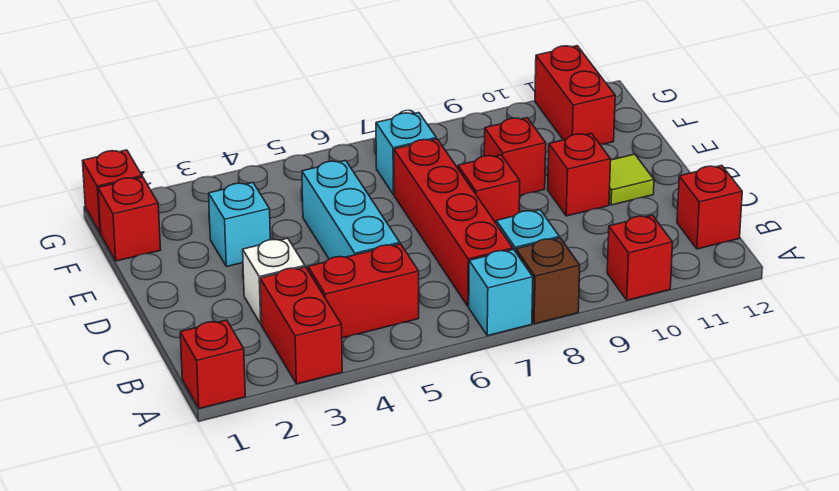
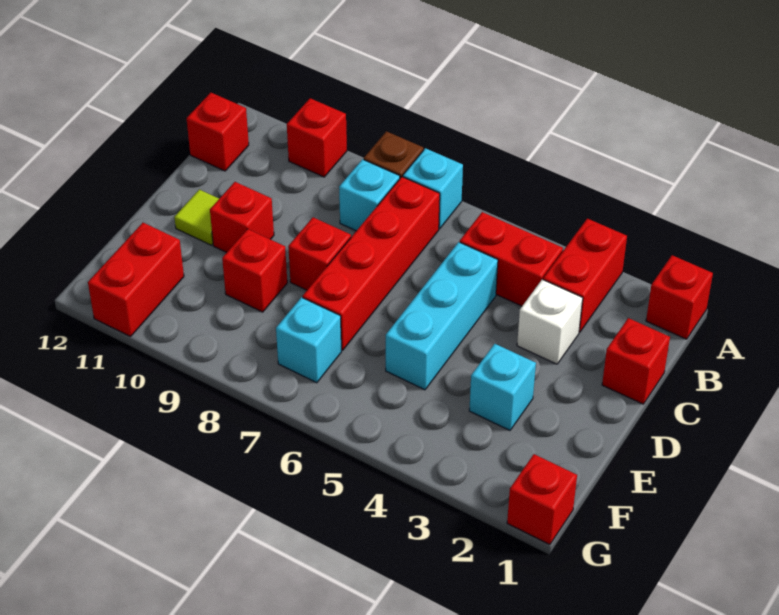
red brick F1 level 1 -> red brick C1 level 1

